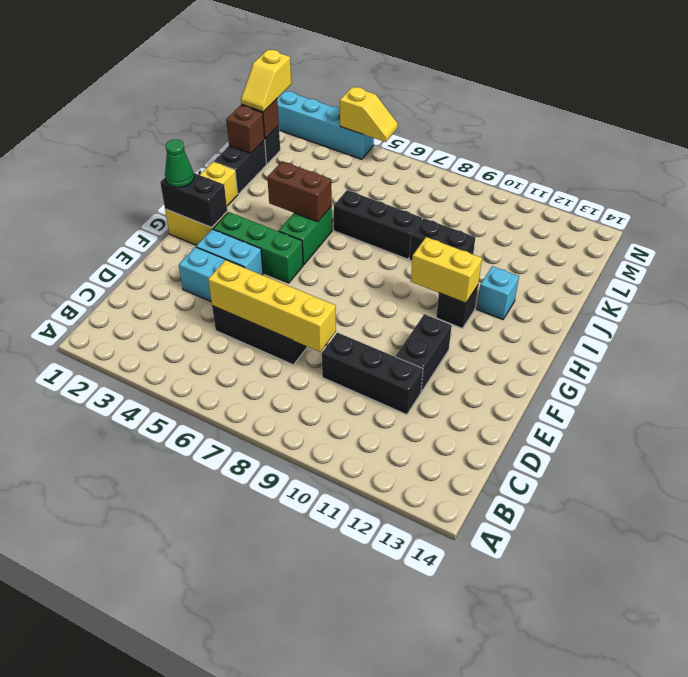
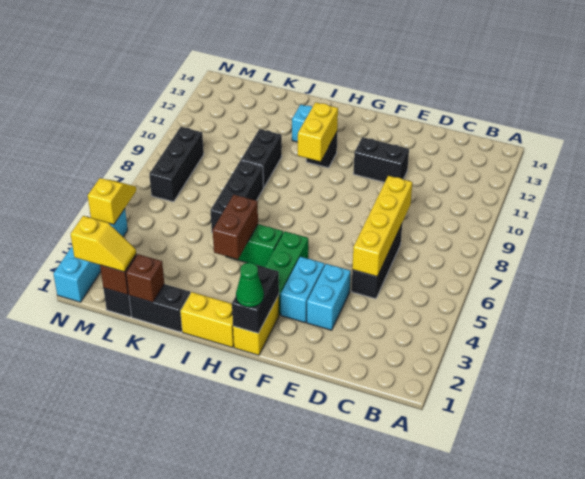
black brick D9:D11 level 1 -> black brick M7:M9 level 1

